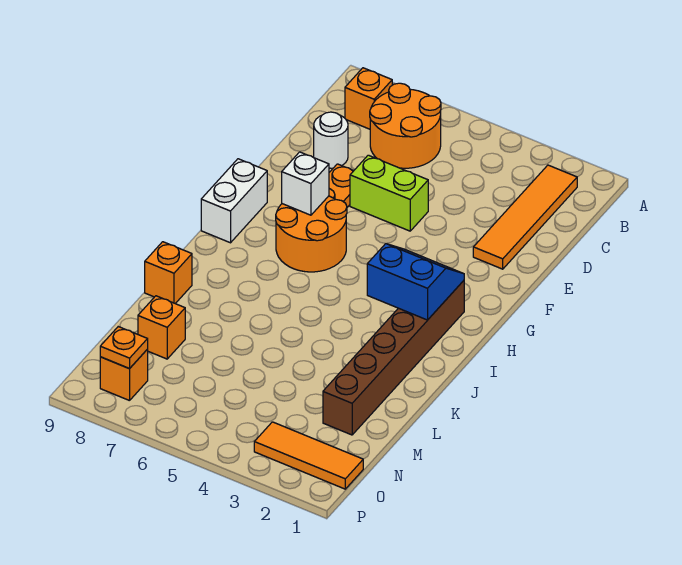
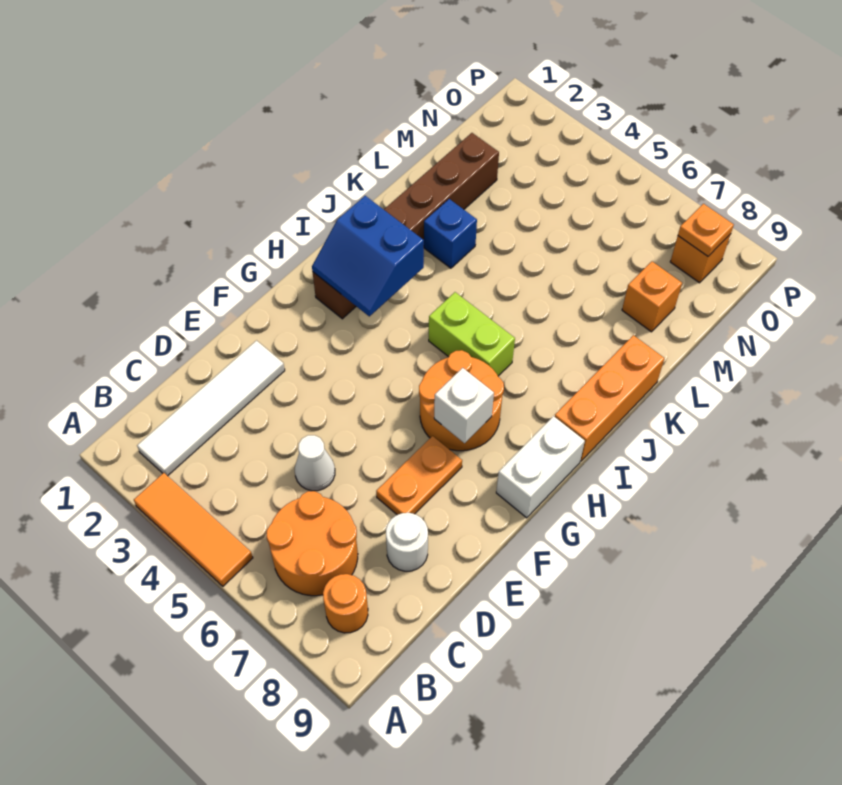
orange tile B2:E2 level 1 -> white tile B2:E2 level 1
orange brick B8 level 1 -> orange round brick B8 level 1
none -> white cone D5 level 1
lime brick E5:E6 level 1 -> lime brick I5:I6 level 1
none -> blue brick K3 level 1
orange brick K9 level 1 -> orange brick I9:K9 level 1
orange tile O1:O3 level 1 -> orange tile A3:A5 level 1

